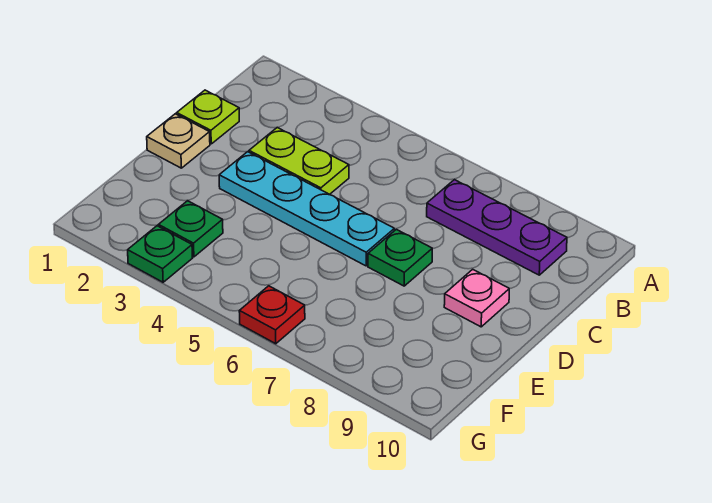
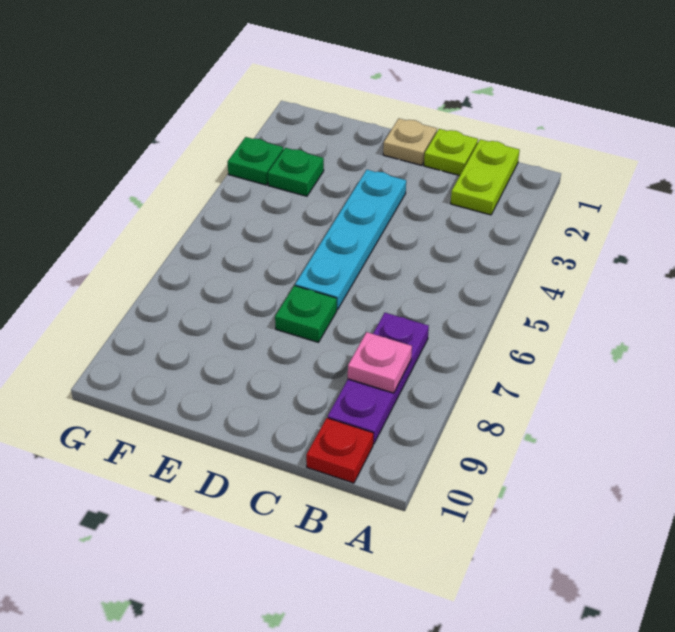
lime plate C3:C4 level 1 -> lime plate B1:B2 level 1
pink plate D9 level 1 -> pink plate B8 level 2
red plate G6 level 1 -> red plate B10 level 1

